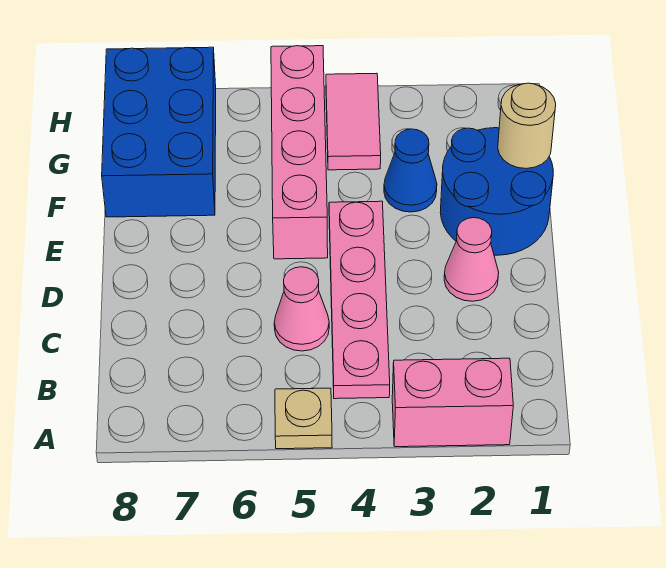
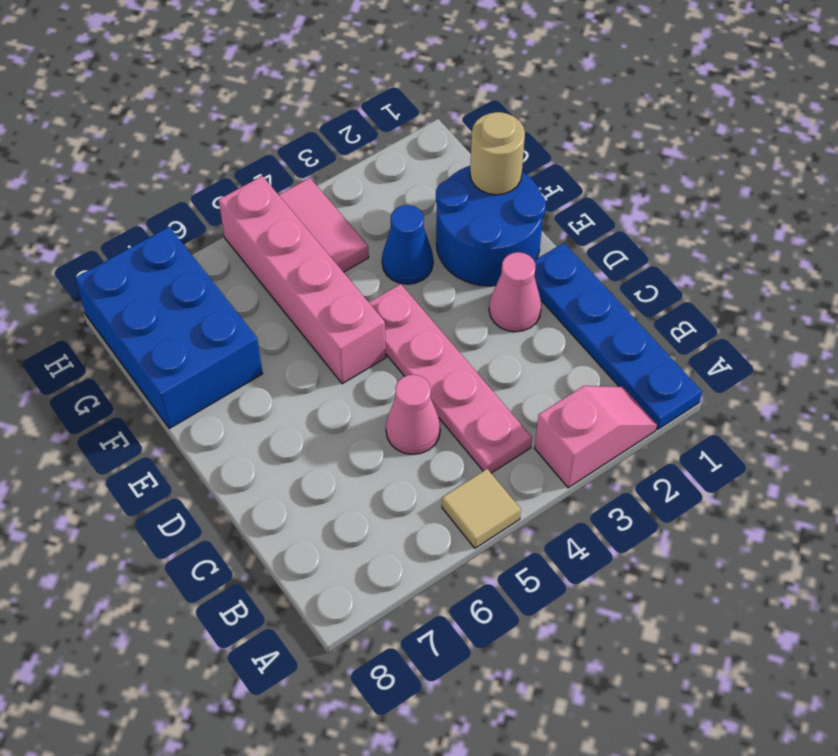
none -> blue plate A1:D1 level 1
pink brick A2:A3 level 1 -> pink slope A2:A3 level 1 top 3
tan plate A5 level 1 -> tan tile A5 level 1

